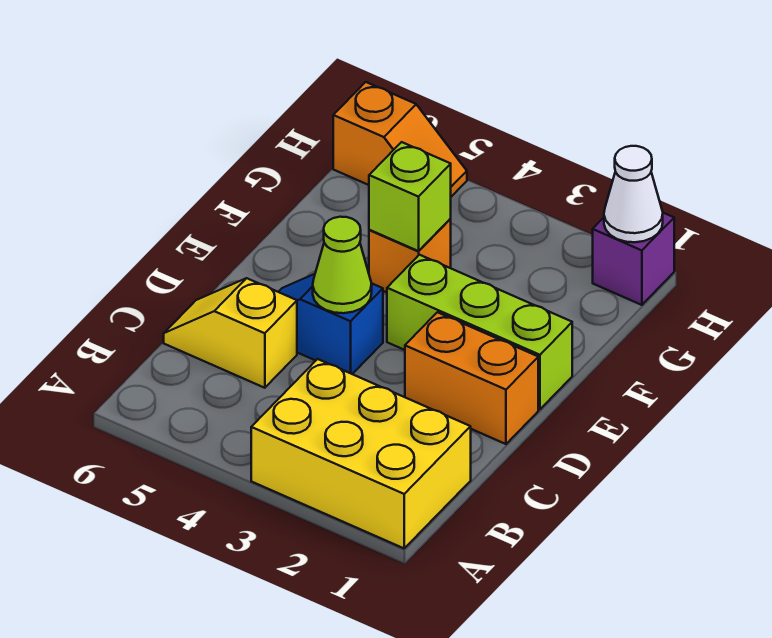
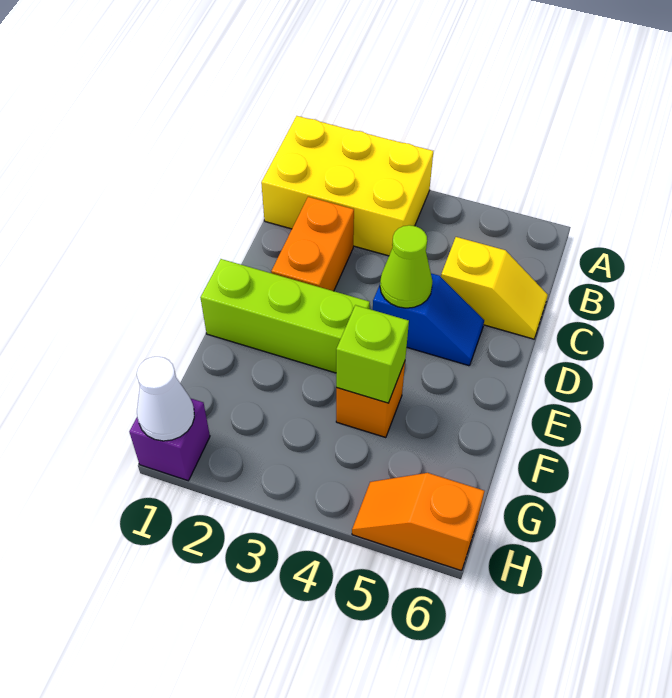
orange brick D1:D2 level 1 -> orange brick C2:D2 level 1

